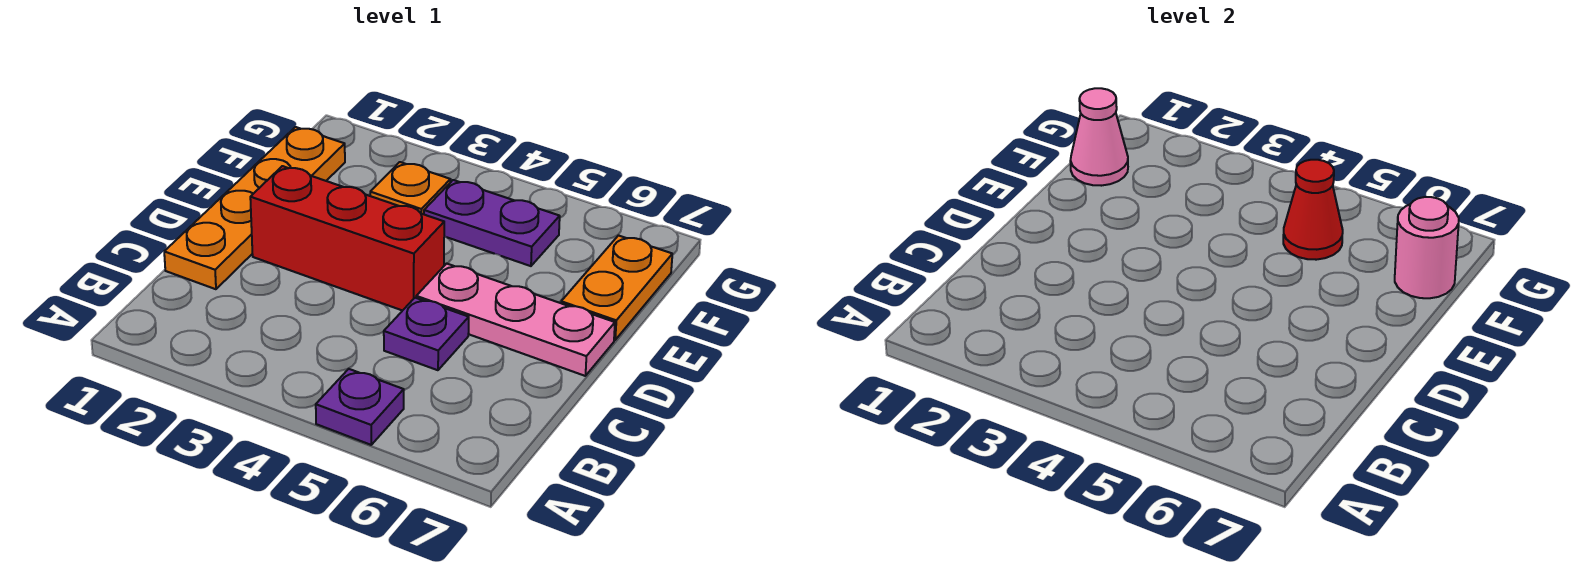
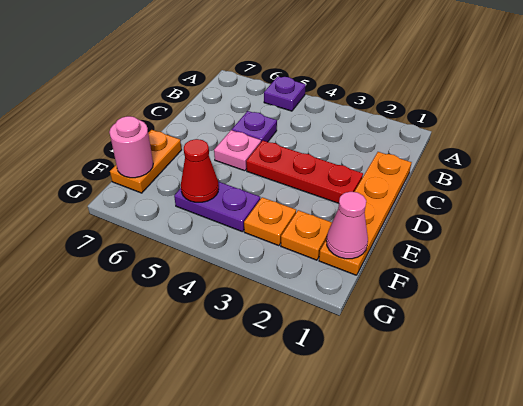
red brick D2:D4 level 1 -> red plate D2:D4 level 1
pink plate D5:D7 level 1 -> pink plate D5 level 1
none -> orange plate F2 level 1

